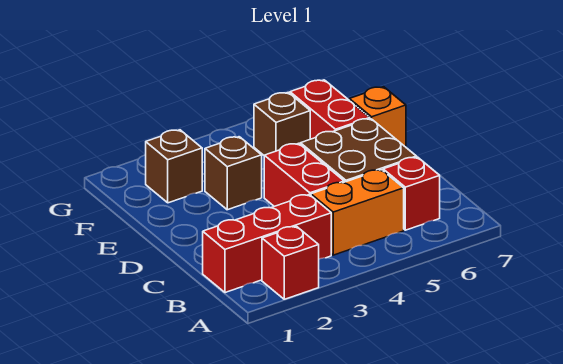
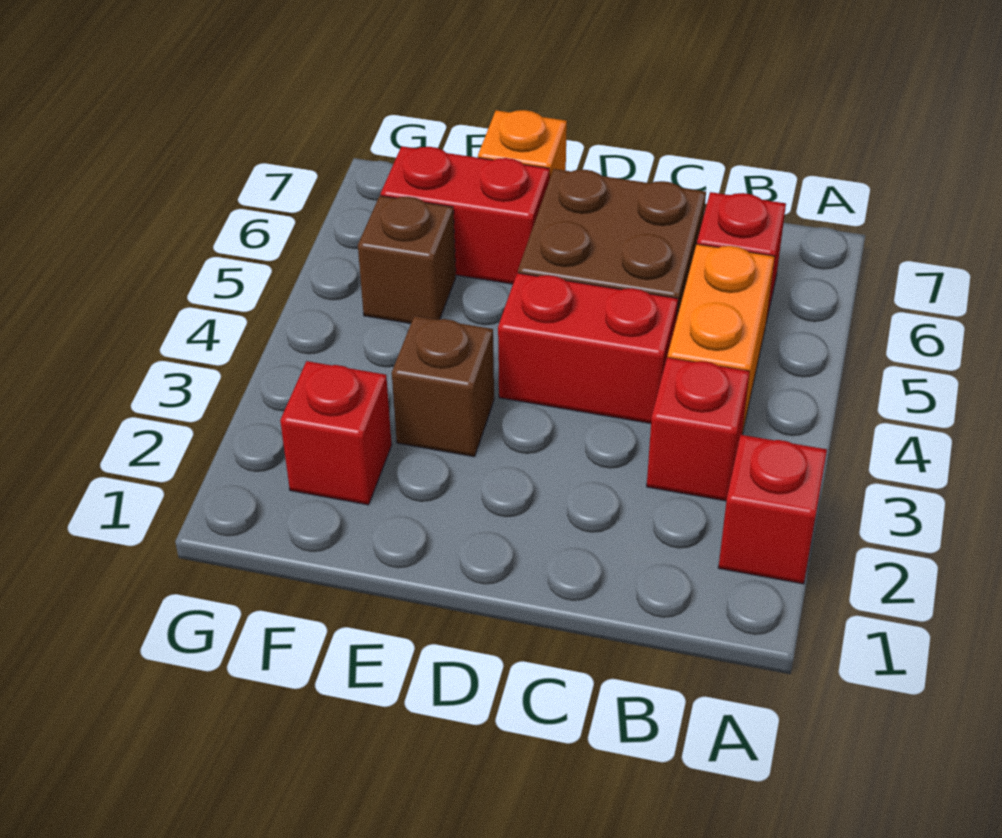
red brick B1:B3 level 1 -> red brick B3 level 1
brown brick F2 level 1 -> red brick F2 level 1

